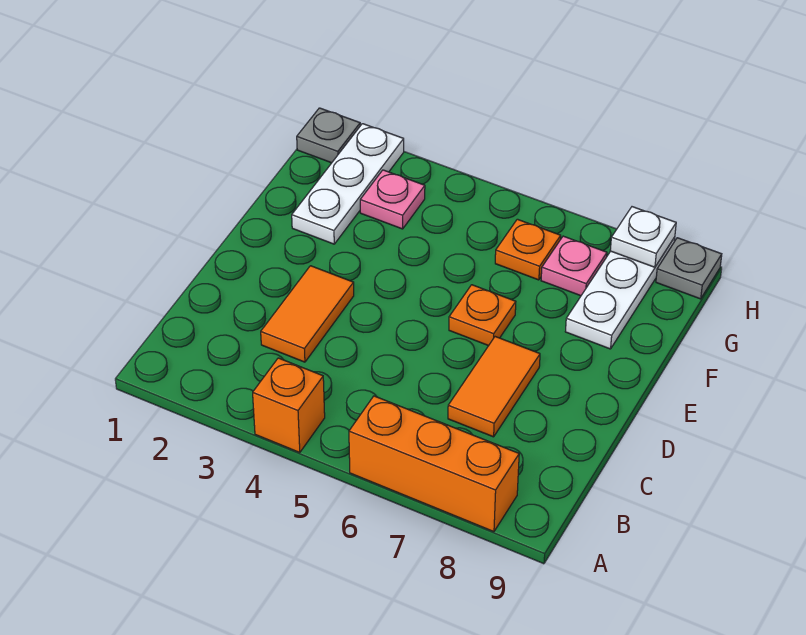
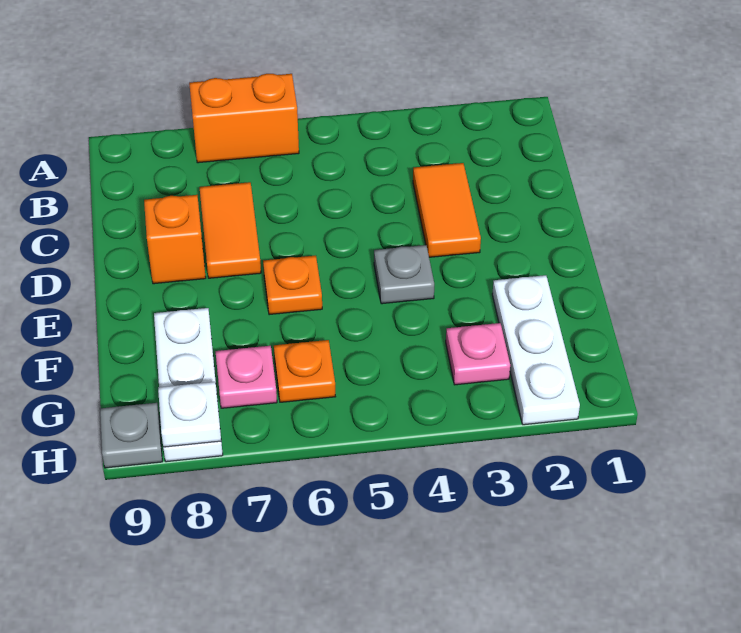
orange brick A4 level 1 -> orange brick D8 level 1
orange brick A6:A8 level 1 -> orange brick A6:A7 level 1
grey plate H1 level 1 -> grey plate E4 level 1

